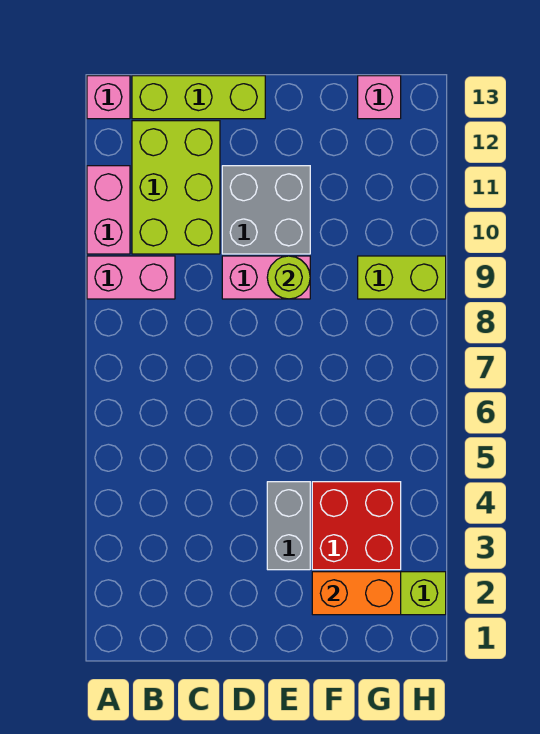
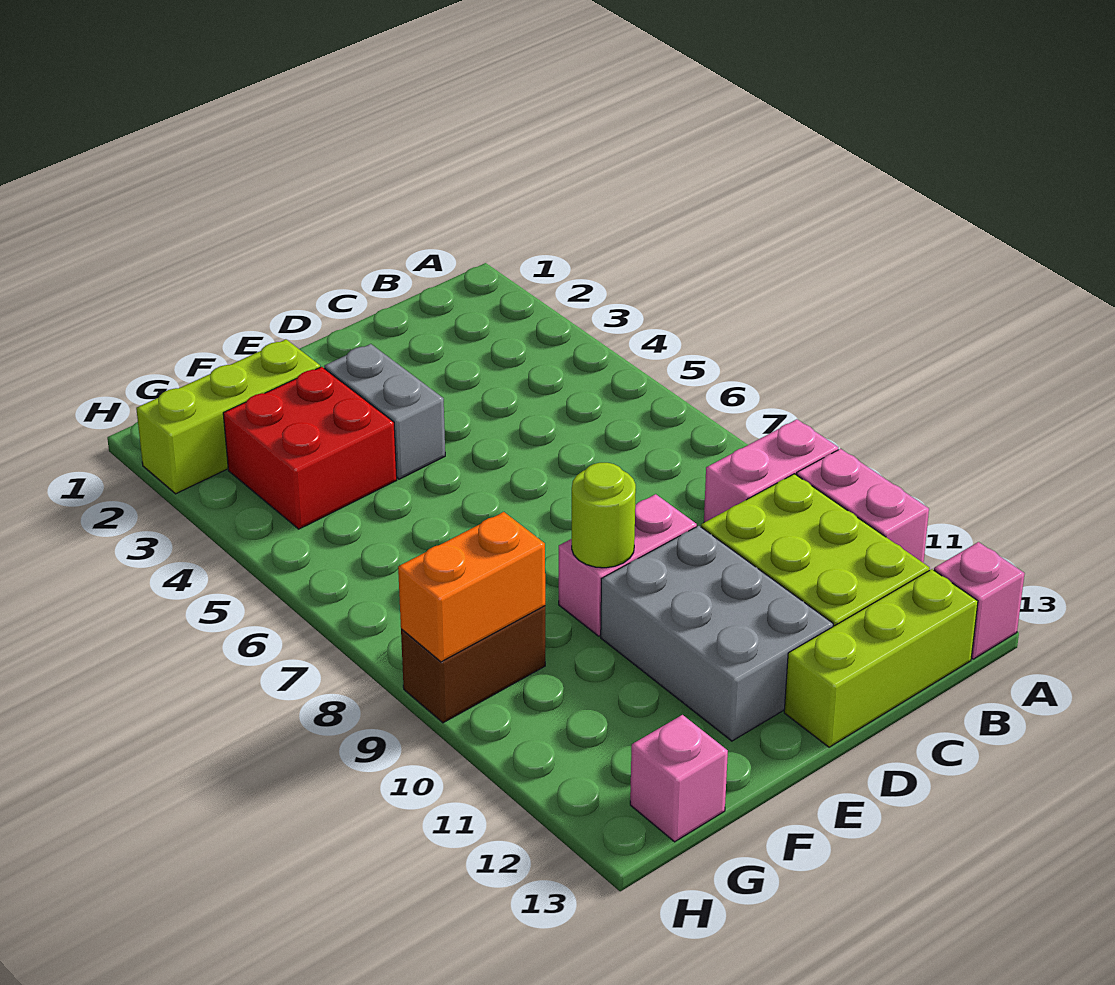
grey brick D10:E11 level 1 -> grey brick D10:E12 level 1
orange brick F2:G2 level 2 -> orange brick G9:H9 level 2
lime brick G9:H9 level 1 -> brown brick G9:H9 level 1

